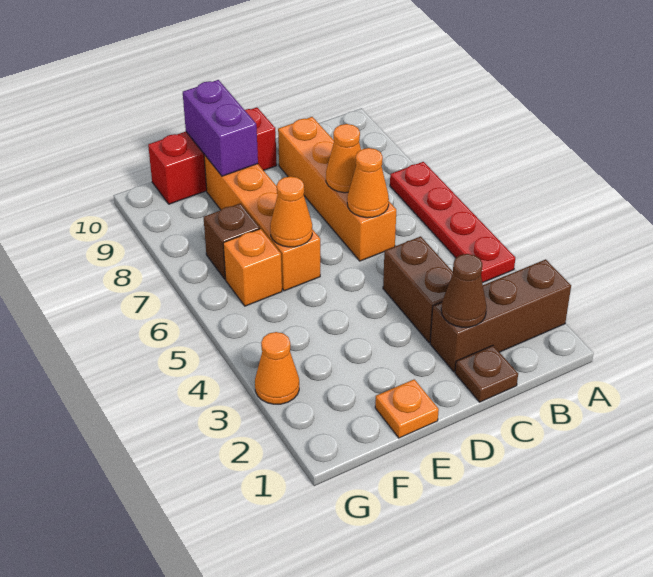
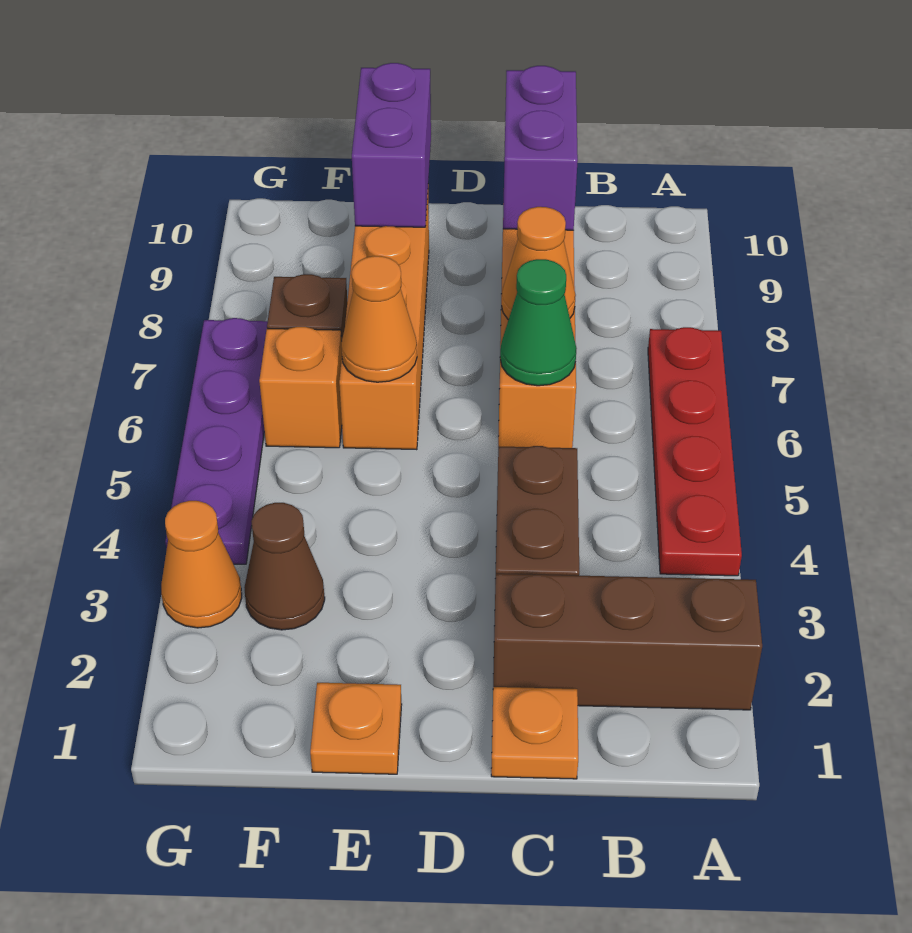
brown plate C1 level 1 -> orange plate C1 level 1
brown cone C2 level 2 -> brown cone F3 level 1
orange cone C6 level 2 -> green cone C6 level 2
none -> purple brick C9:C10 level 2
red brick D10:F10 level 1 -> none
none -> purple plate G4:G7 level 1

